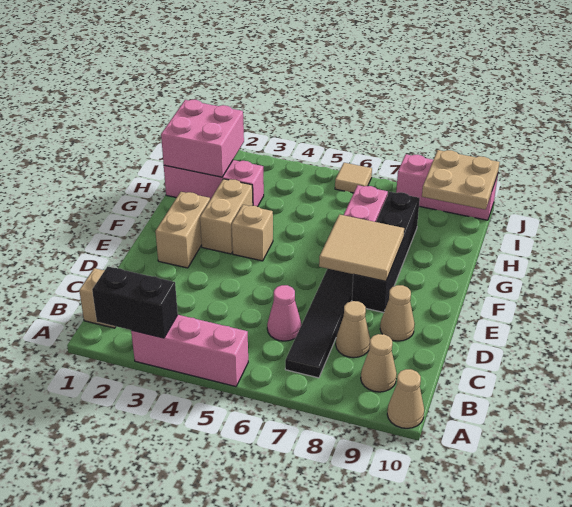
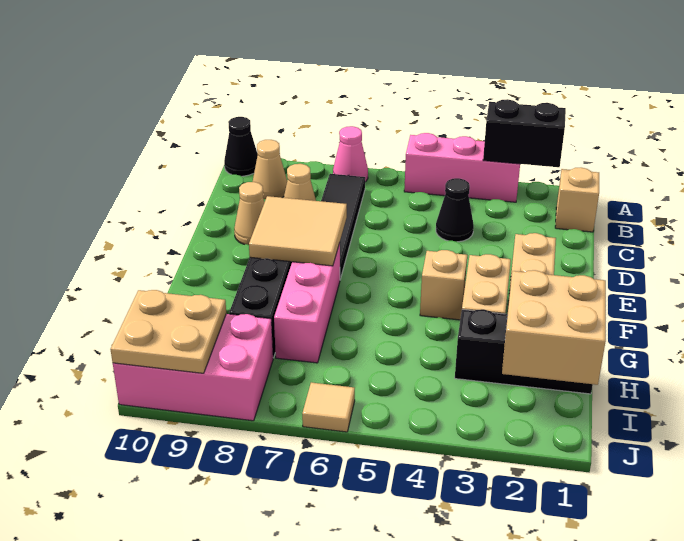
tan cone A10 level 1 -> black cone A10 level 1
none -> black cone C4 level 1
pink cone C6 level 1 -> pink cone A7 level 1
pink brick H1:H3 level 1 -> black brick H1:H3 level 1
pink brick H1:I2 level 2 -> tan brick H1:I2 level 2
pink brick J8:J10 level 1 -> pink brick I8:J10 level 1

